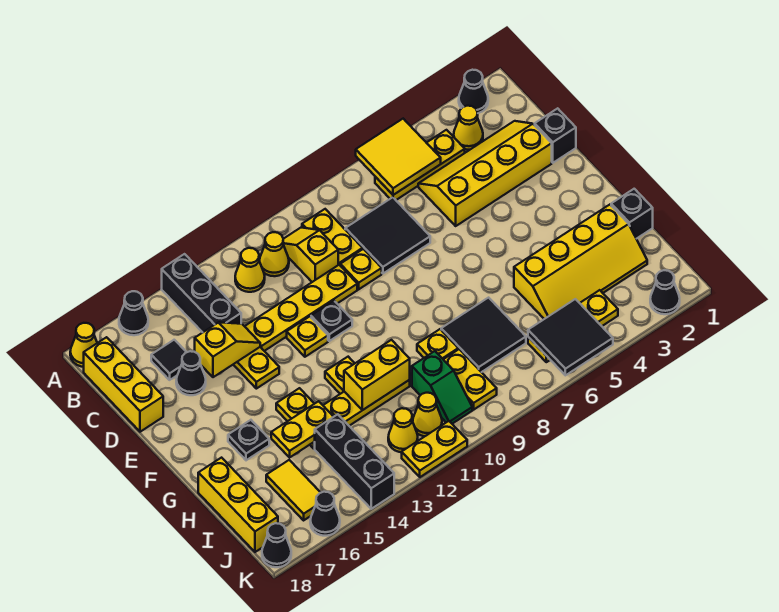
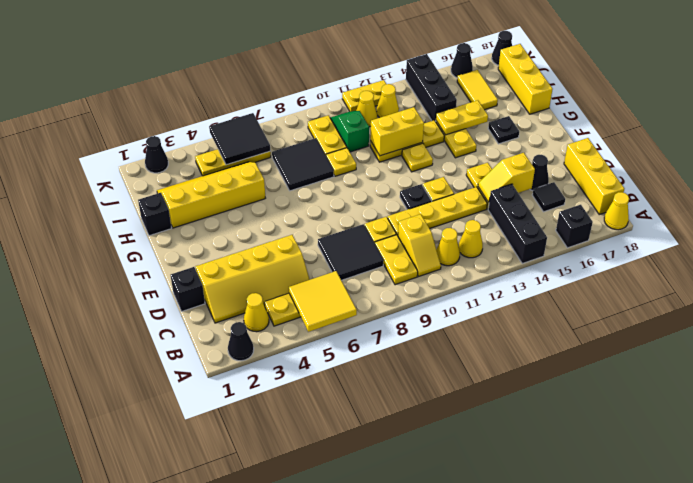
black cone A16 level 1 -> black brick A16 level 1

